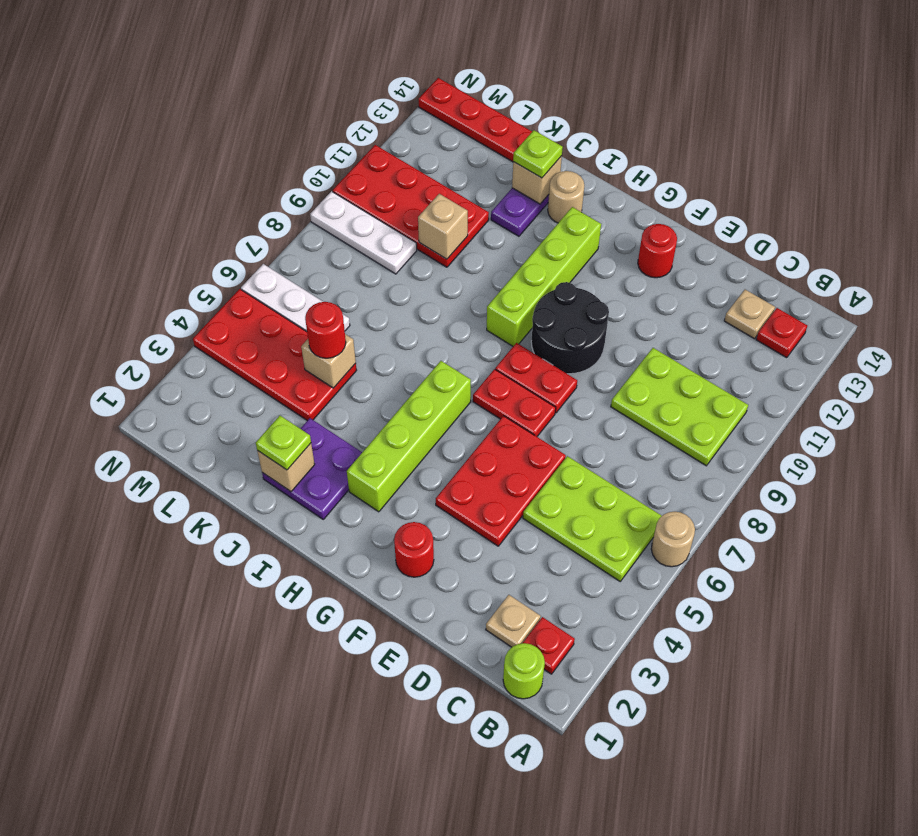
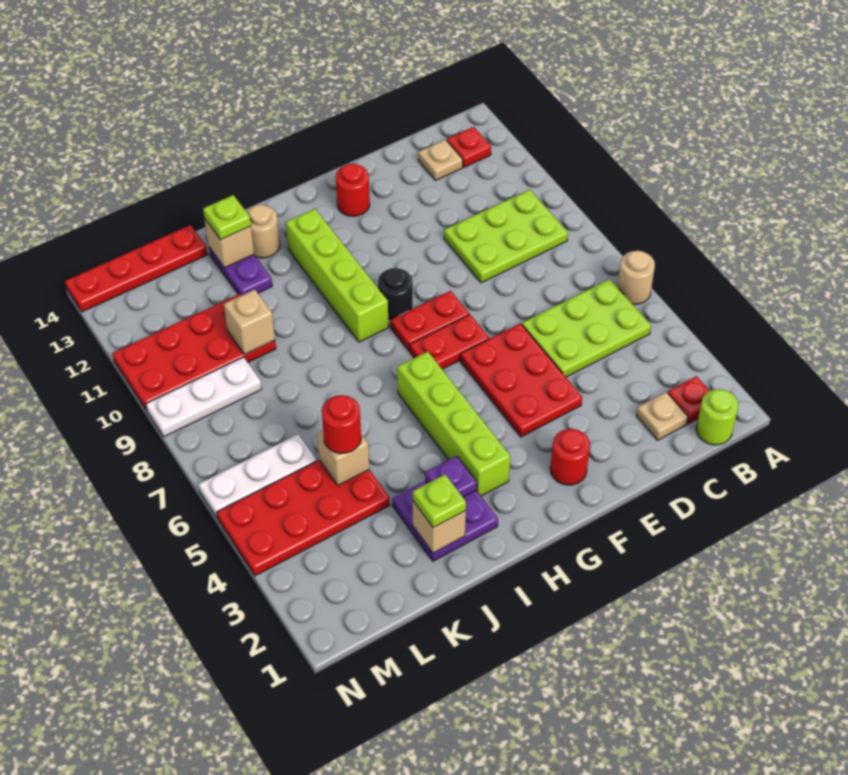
black round brick F9:G10 level 1 -> black round brick G9 level 1
none -> purple plate I3 level 2

